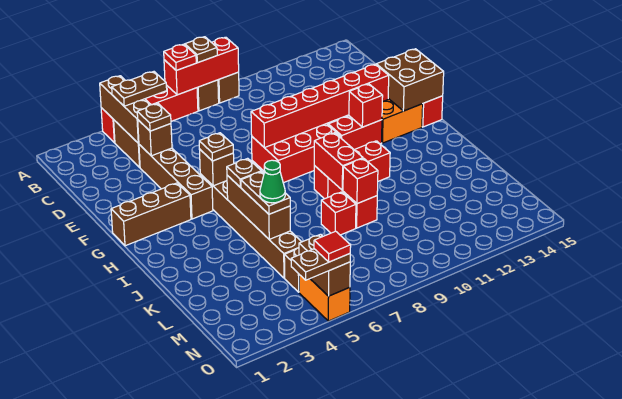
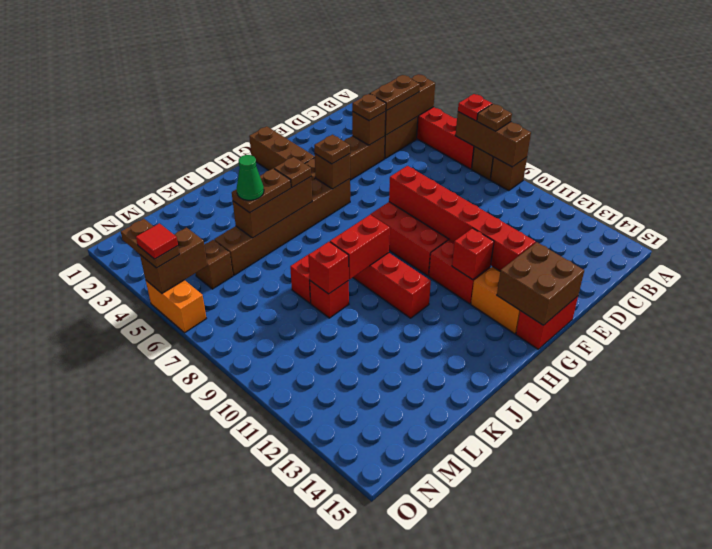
red brick A7:A9 level 2 -> brown brick A7:A9 level 2
brown plate B4:B5 level 3 -> brown plate B4:C4 level 3
orange brick N5:O5 level 1 -> orange brick O5:O6 level 1

